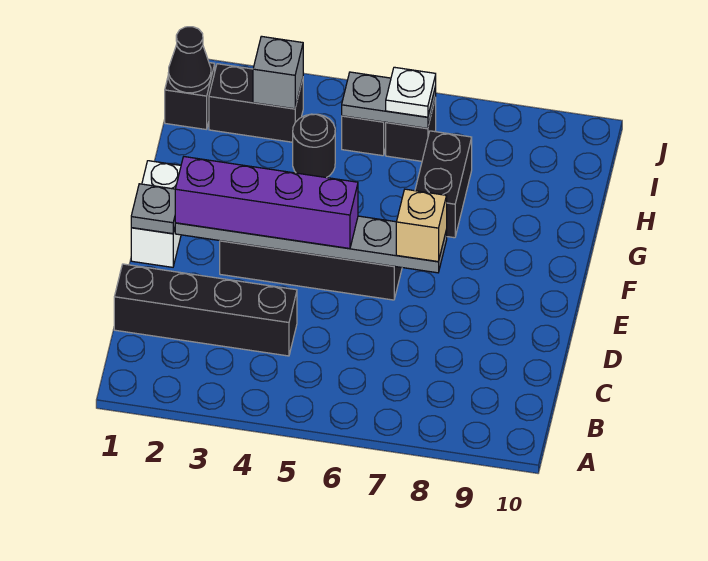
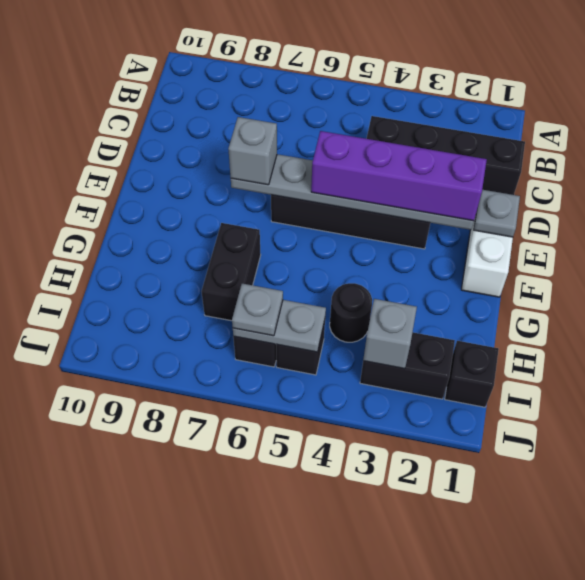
tan brick E7 level 3 -> grey brick E7 level 3
black cone I1 level 2 -> none
white plate I6 level 3 -> grey plate I6 level 3

